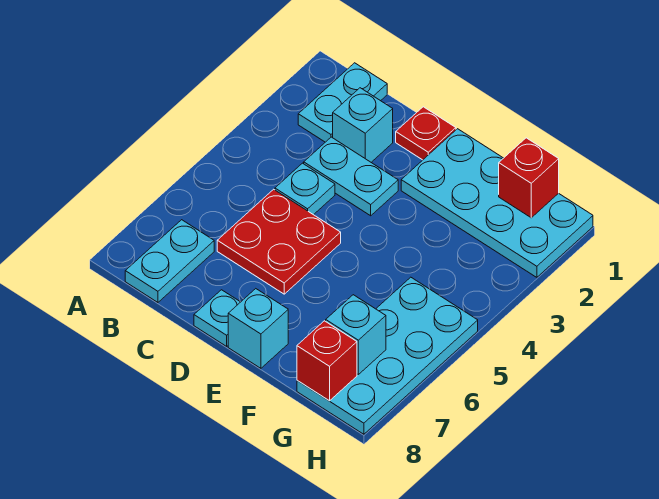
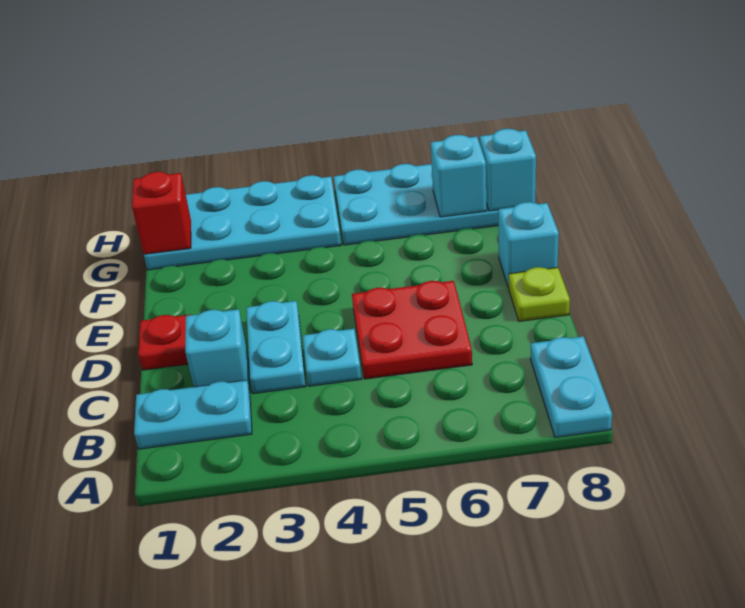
cyan plate B7:B8 level 1 -> cyan plate A8:B8 level 1
cyan plate D8 level 1 -> lime plate D8 level 1
cyan plate E1:H2 level 1 -> cyan plate G1:H4 level 1
red brick G8 level 2 -> cyan brick G8 level 2

